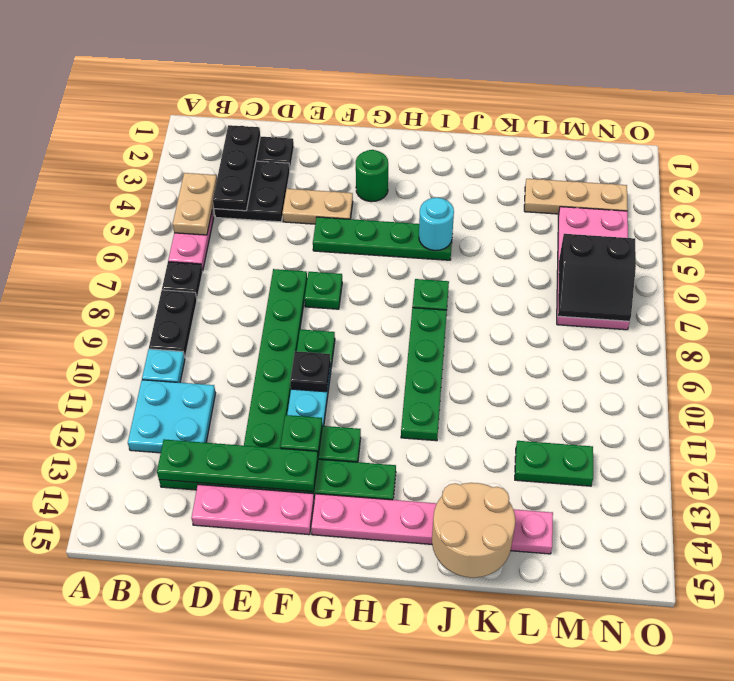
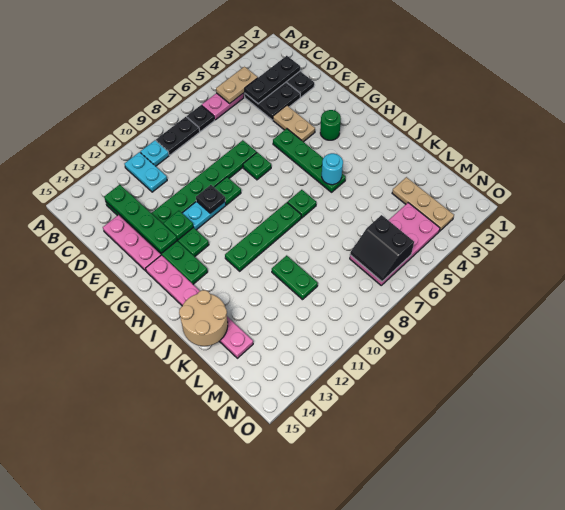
cyan plate B11:C12 level 1 -> cyan plate B11:C11 level 1
green plate L12:M12 level 1 -> green plate K10:L10 level 1

